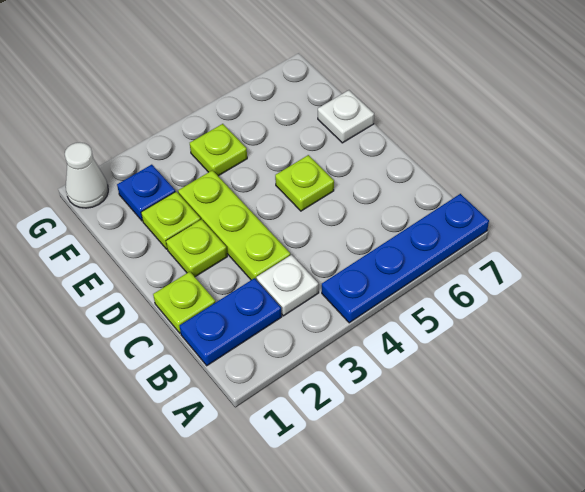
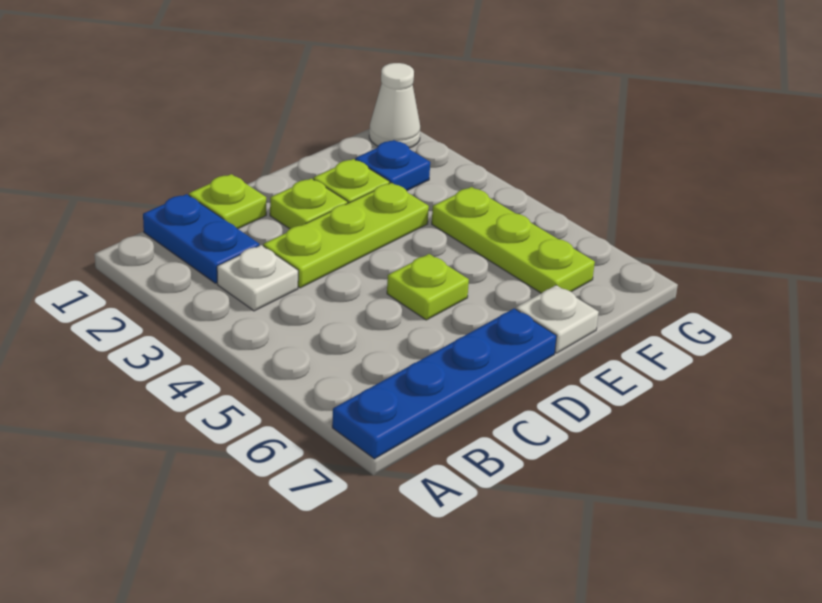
blue plate A4:A7 level 1 -> blue plate A7:D7 level 1
lime plate F4 level 1 -> lime plate F4:F6 level 1

